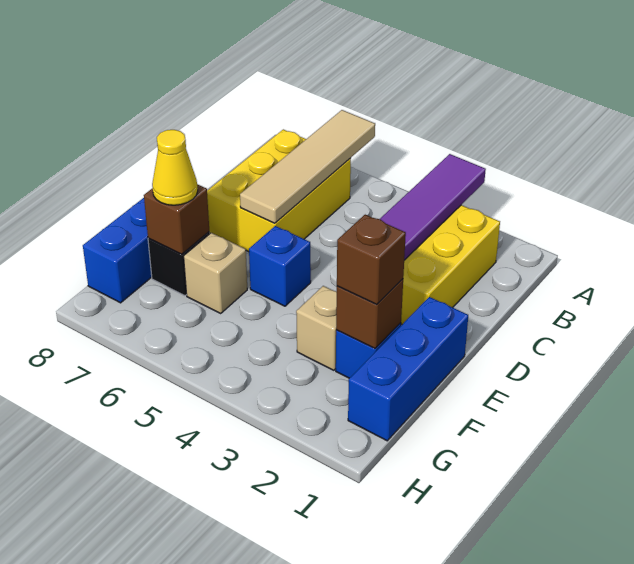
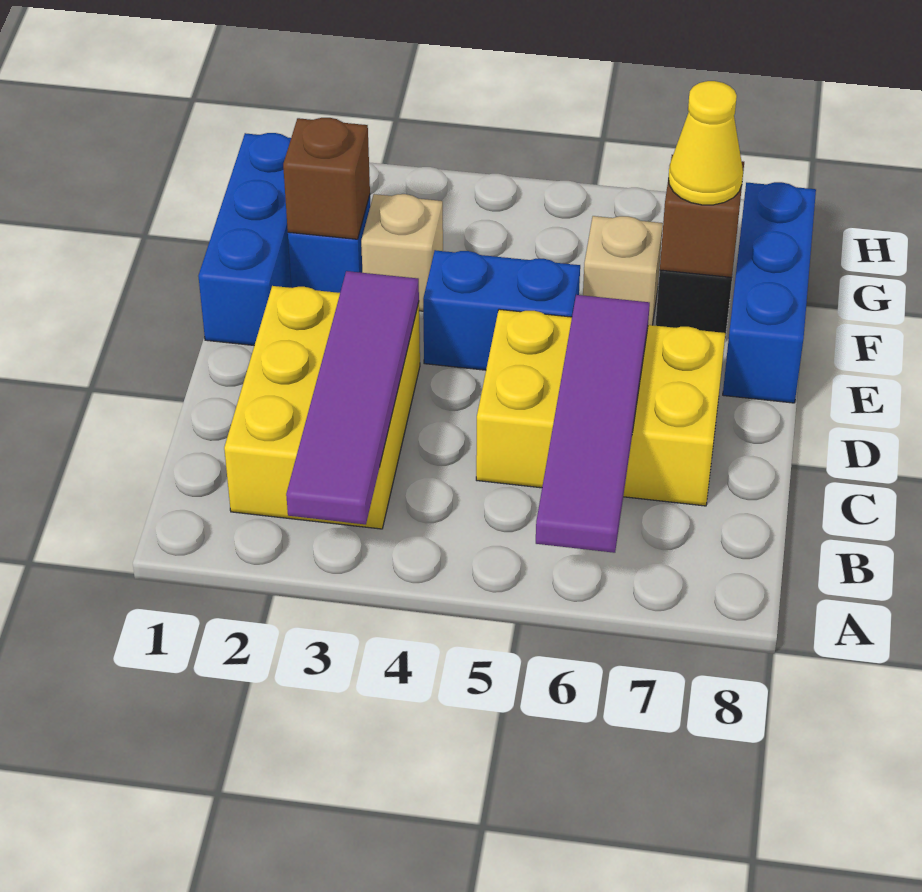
tan tile A6:D6 level 2 -> purple tile A6:D6 level 2
yellow brick B6:D7 level 1 -> yellow brick C5:D7 level 1
blue brick E5 level 1 -> blue brick E4:E5 level 1
brown brick F2 level 3 -> none

